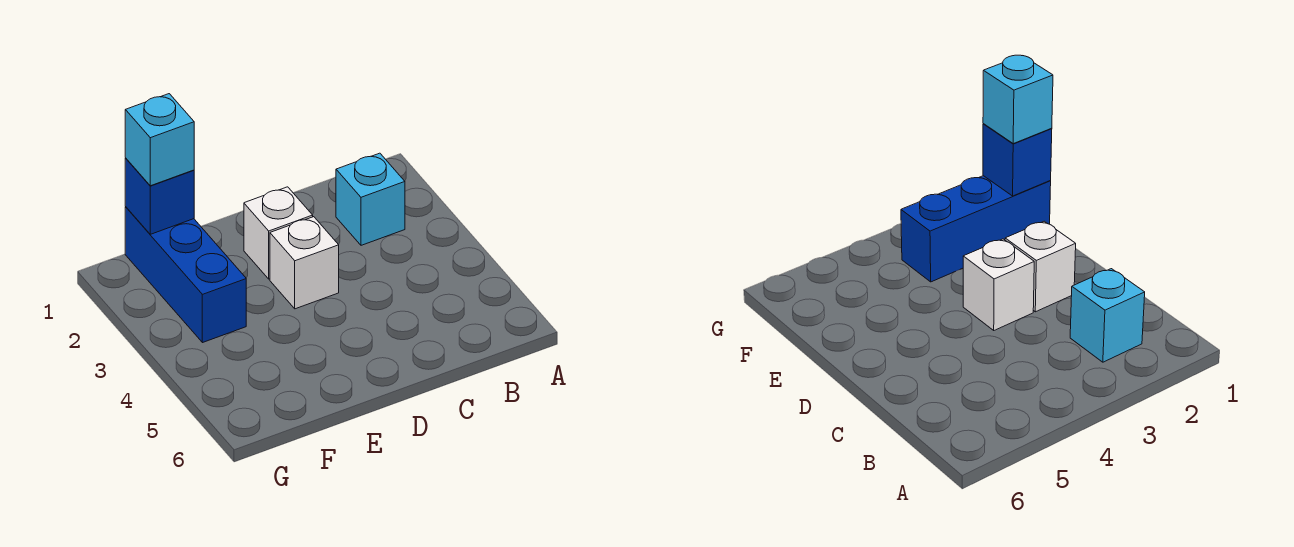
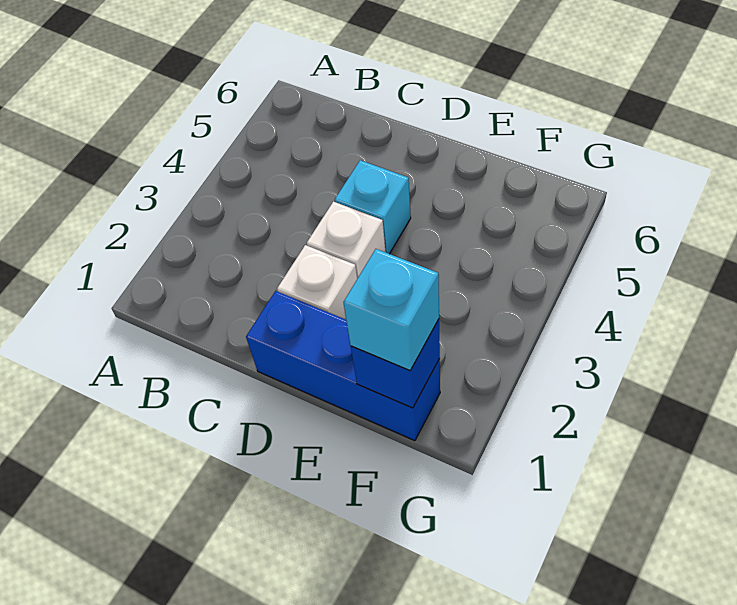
cyan brick B2 level 1 -> cyan brick D4 level 1
blue brick F1:F3 level 1 -> blue brick D1:F1 level 1

